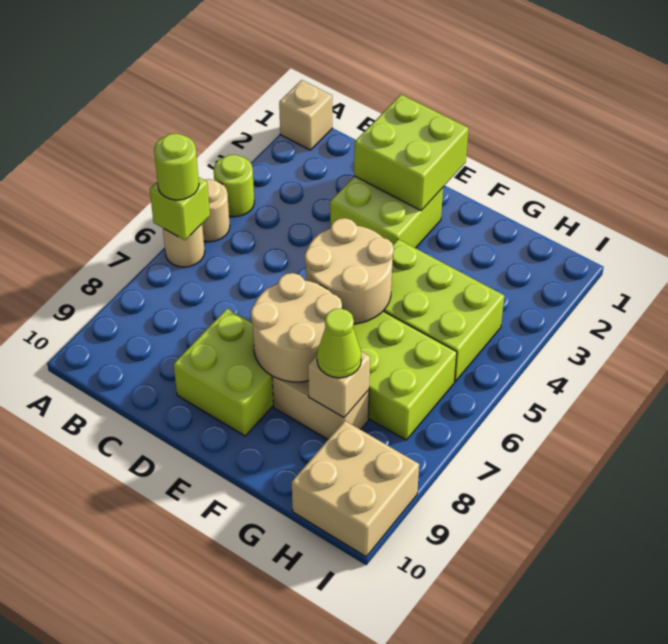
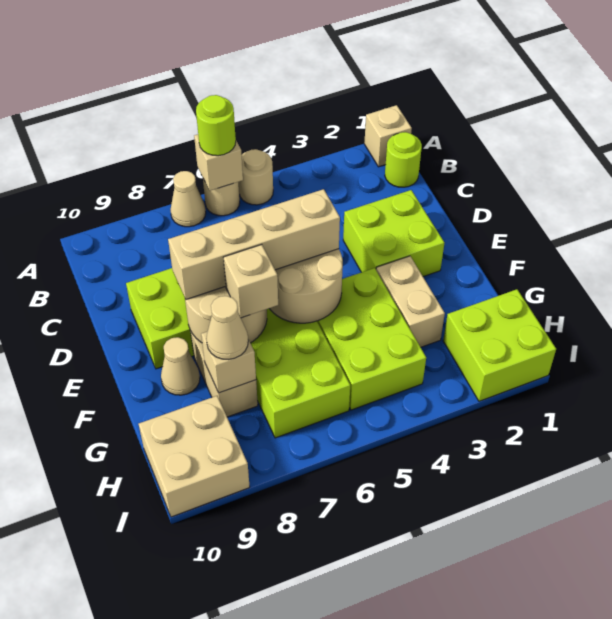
lime round brick A4 level 1 -> lime round brick B1 level 1
lime brick A6 level 2 -> tan brick A6 level 2
none -> tan cone A7 level 1
lime brick D1:E2 level 2 -> lime brick H1:I2 level 1
none -> tan brick E5:E8 level 3
none -> tan brick F3:G3 level 1
none -> tan brick F7 level 3
none -> tan cone F9 level 1
lime cone G8 level 3 -> tan cone G8 level 3

